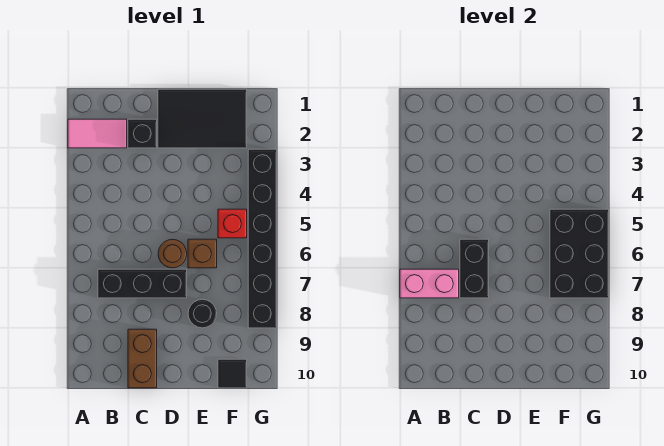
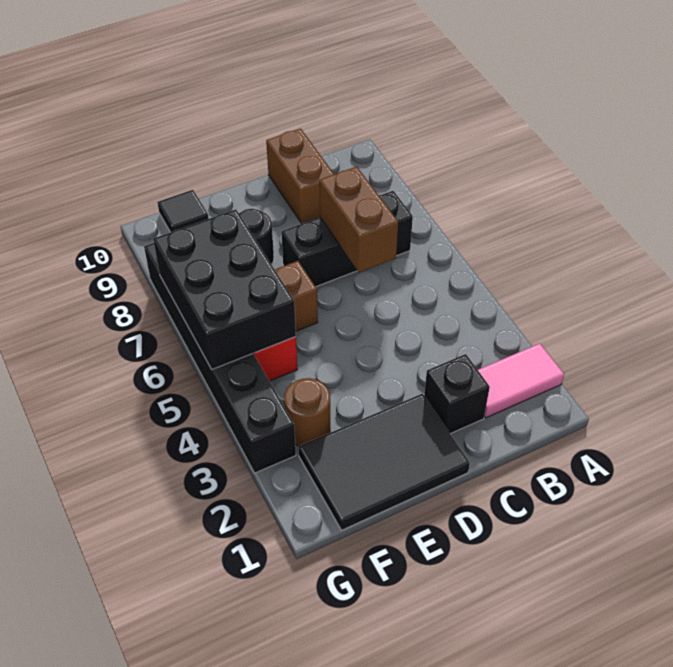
pink brick A7:B7 level 2 -> none
black brick C6:C7 level 2 -> brown brick C6:C7 level 2
brown round brick D6 level 1 -> brown round brick F3 level 1

